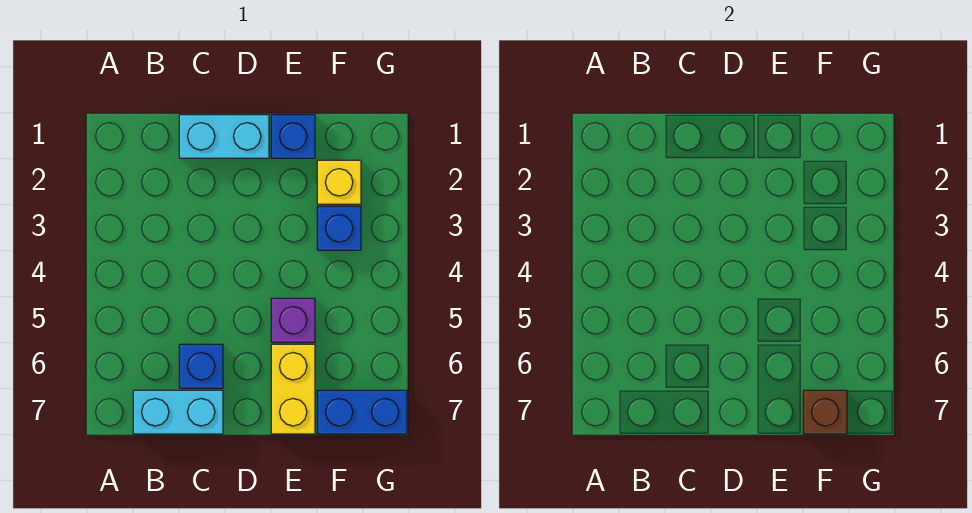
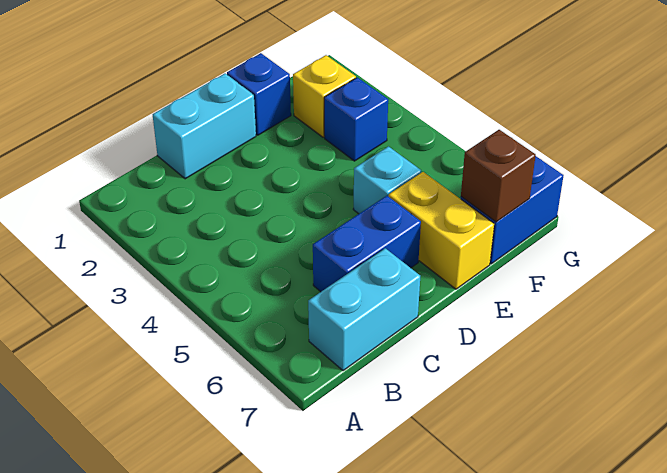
blue brick C6 level 1 -> blue brick C6:D6 level 1
purple brick E5 level 1 -> cyan brick E5 level 1

